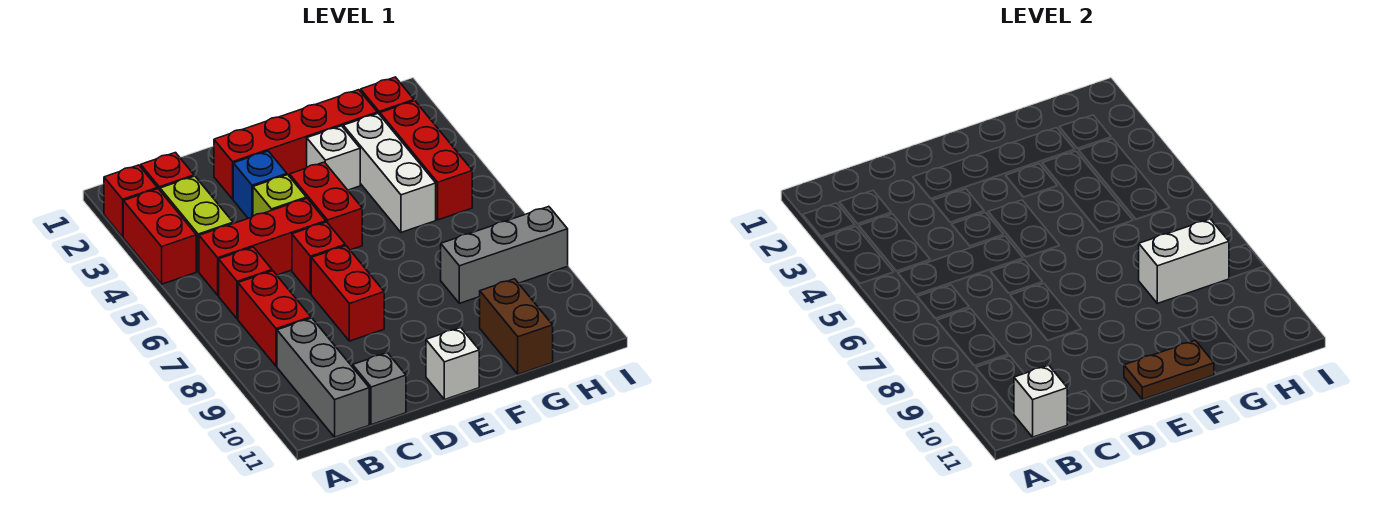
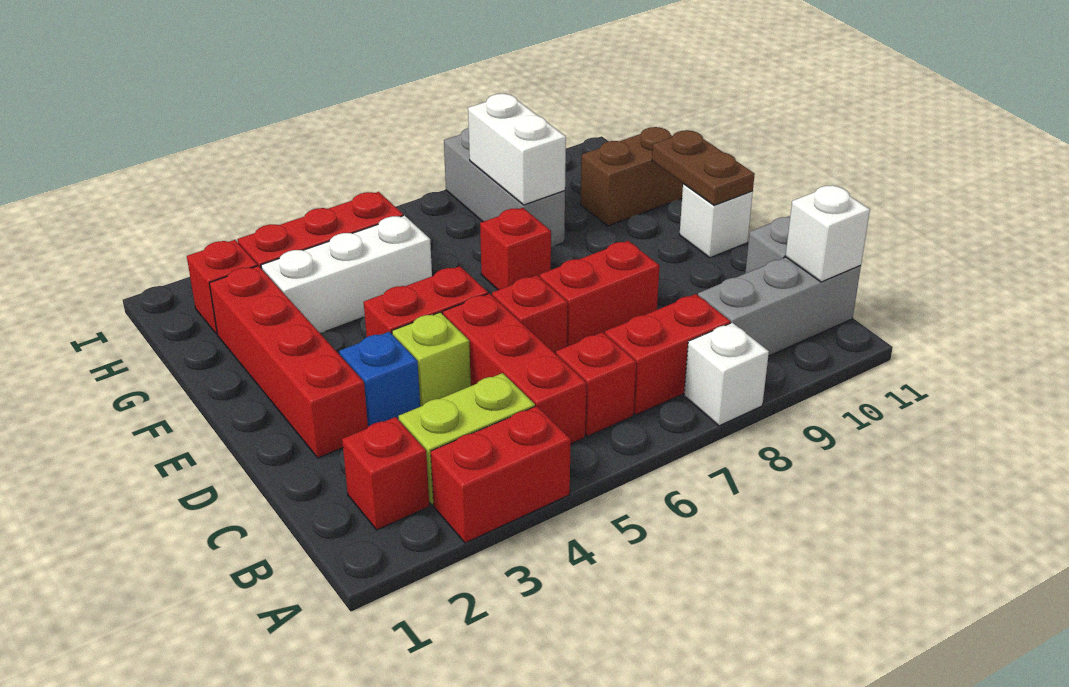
red brick A2 level 1 -> red brick F7 level 1
white brick F3 level 1 -> white brick A8 level 1

